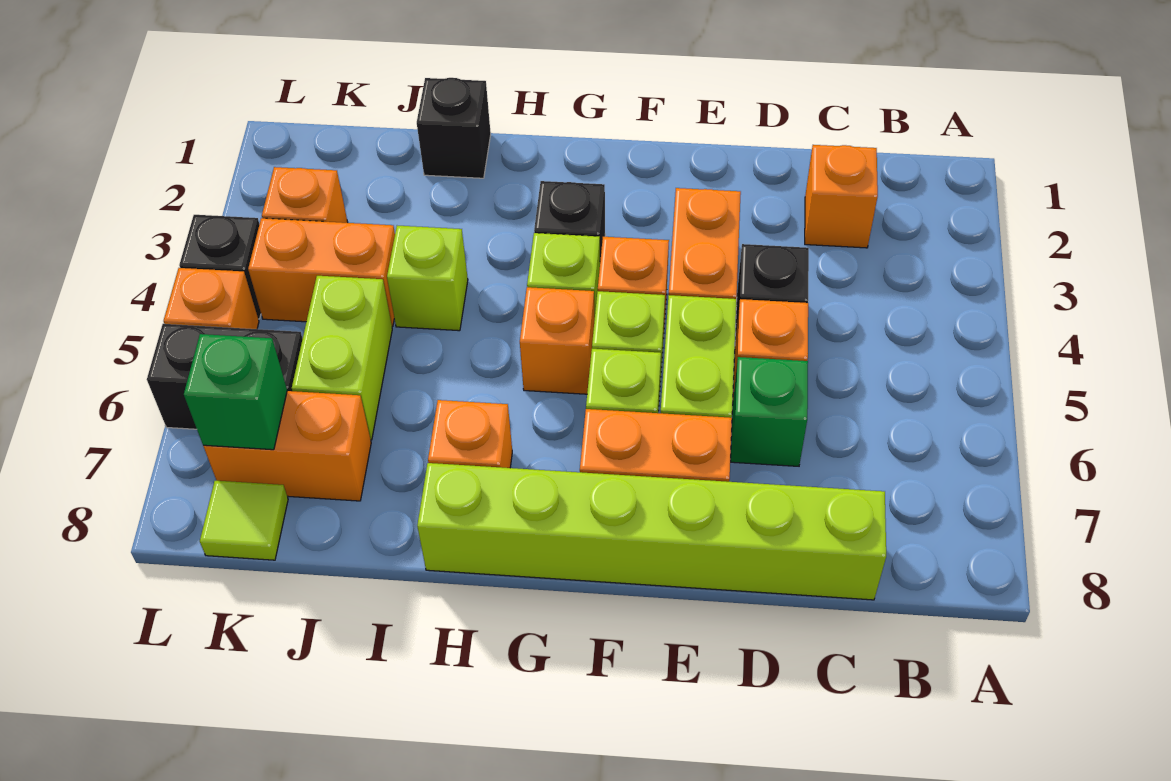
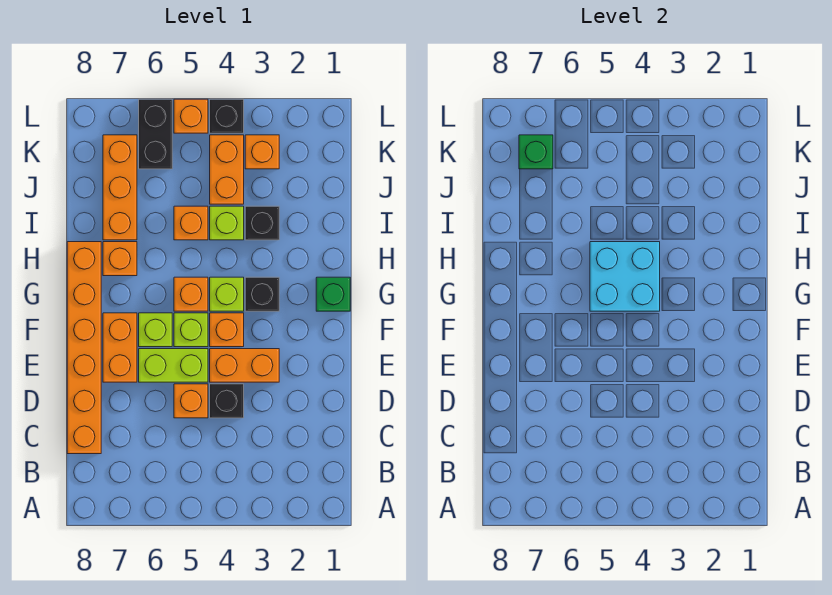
orange brick C2 level 1 -> orange brick I5 level 1
lime brick C8:H8 level 1 -> orange brick C8:H8 level 1
green brick D6 level 1 -> green brick G1 level 1
none -> cyan brick G4:H5 level 2
black brick I1 level 1 -> black brick I3 level 1
lime brick J5:J6 level 1 -> none
orange brick J7:K7 level 1 -> orange brick I7:K7 level 1
lime tile K8 level 1 -> none

